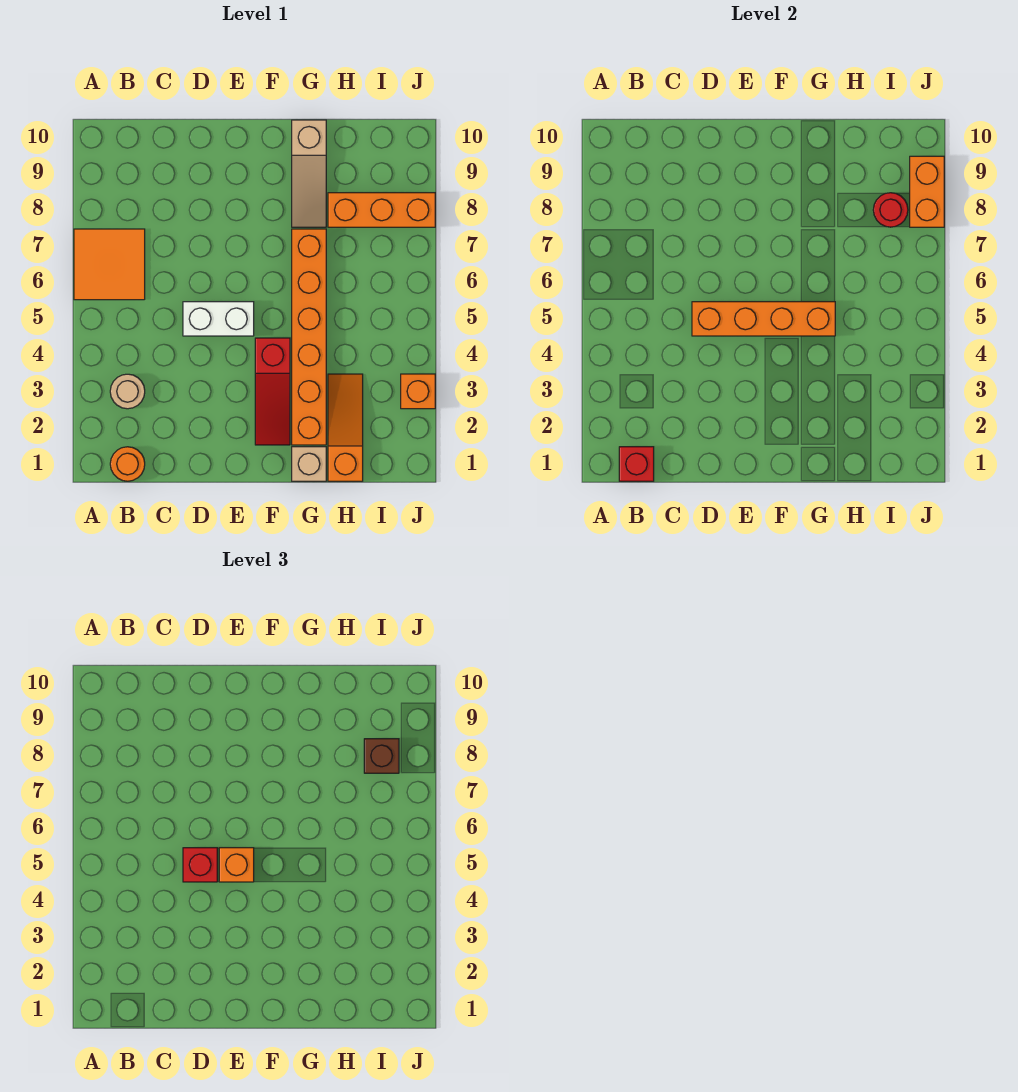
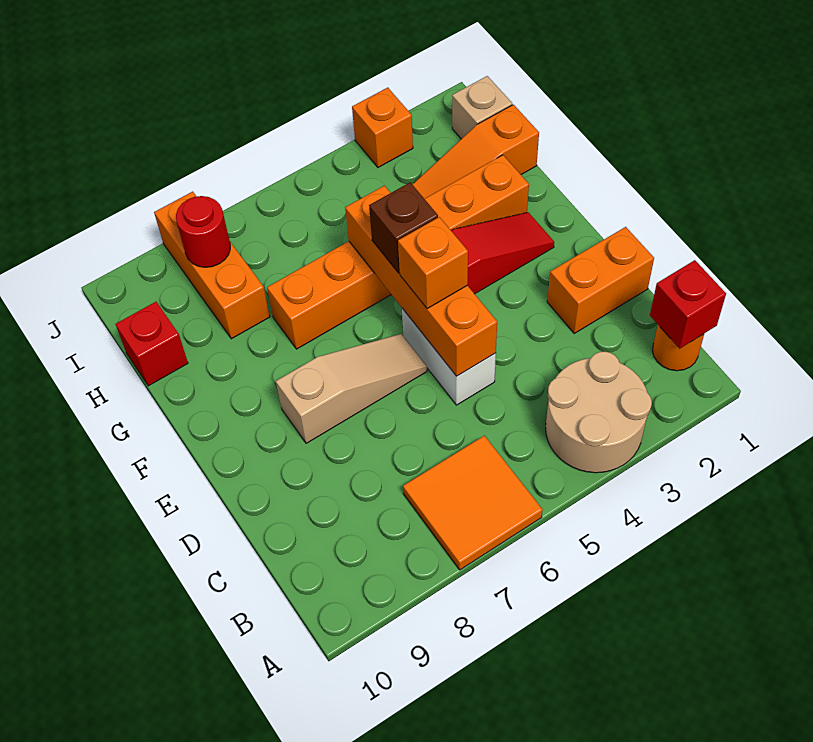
tan round brick B3 level 1 -> tan round brick A3:B4 level 1
red brick D5 level 3 -> red brick H10 level 1
tan brick G1 level 1 -> tan brick I1 level 1
tan slope G8:G10 level 1 top 10 -> tan slope E6:E8 level 1 top 8
brown brick I8 level 3 -> brown brick F5 level 3
orange brick J8:J9 level 2 -> orange brick D1:D2 level 1

